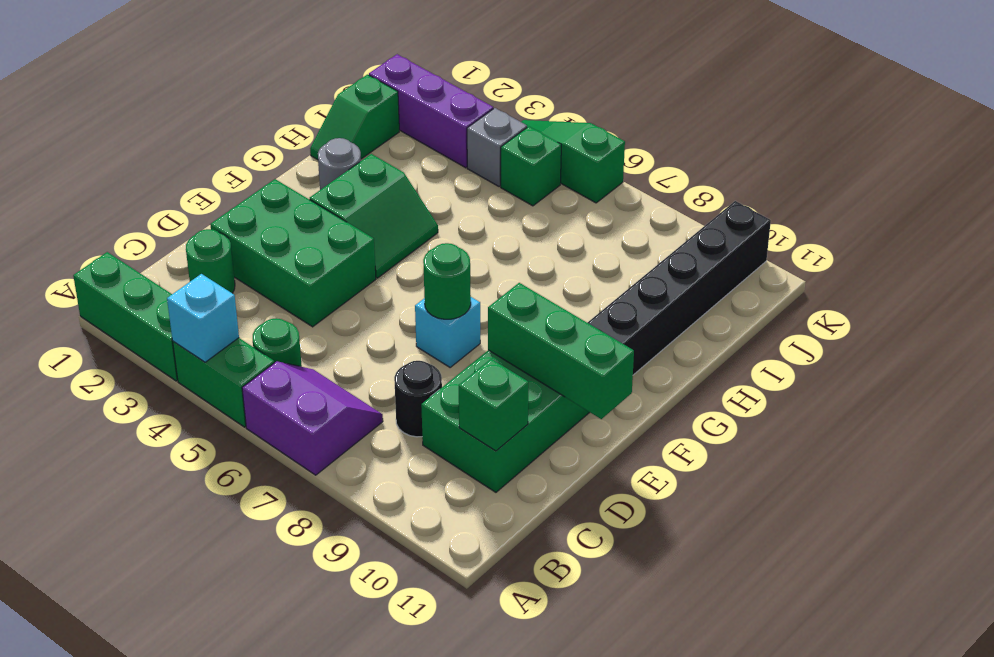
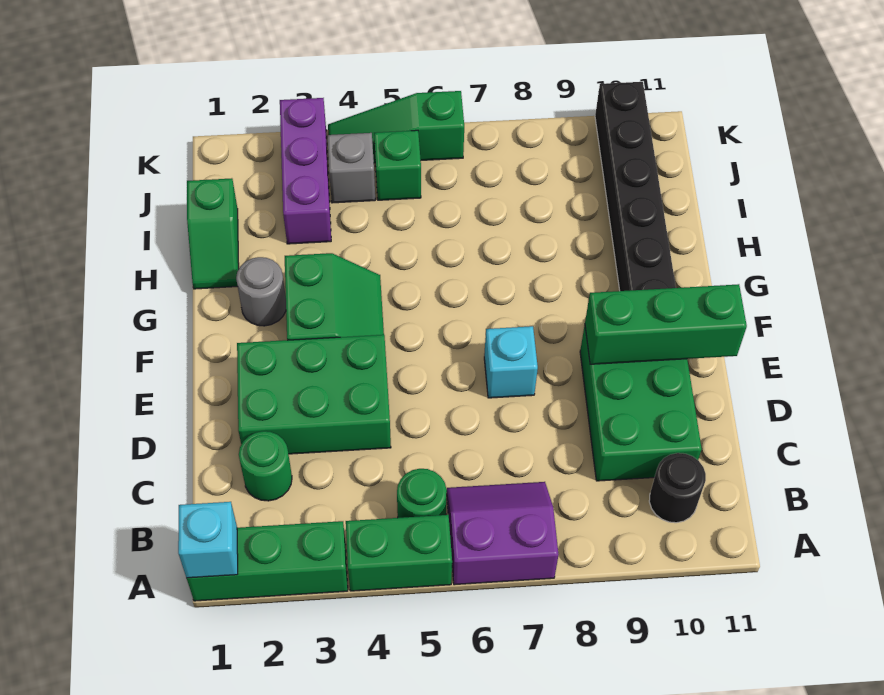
cyan brick A4 level 2 -> cyan brick A1 level 2
black round brick C8 level 1 -> black round brick B10 level 1
green brick C10 level 2 -> none
green round brick E7 level 2 -> none
purple brick J1:J3 level 1 -> purple brick I3:K3 level 1

